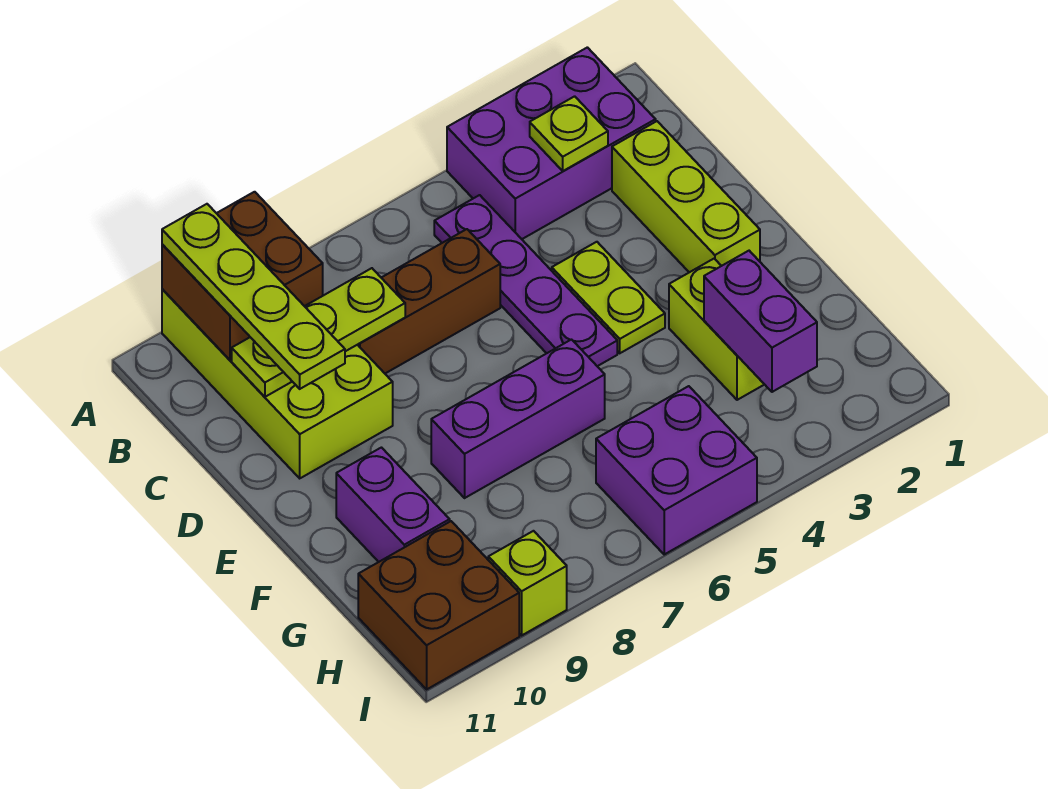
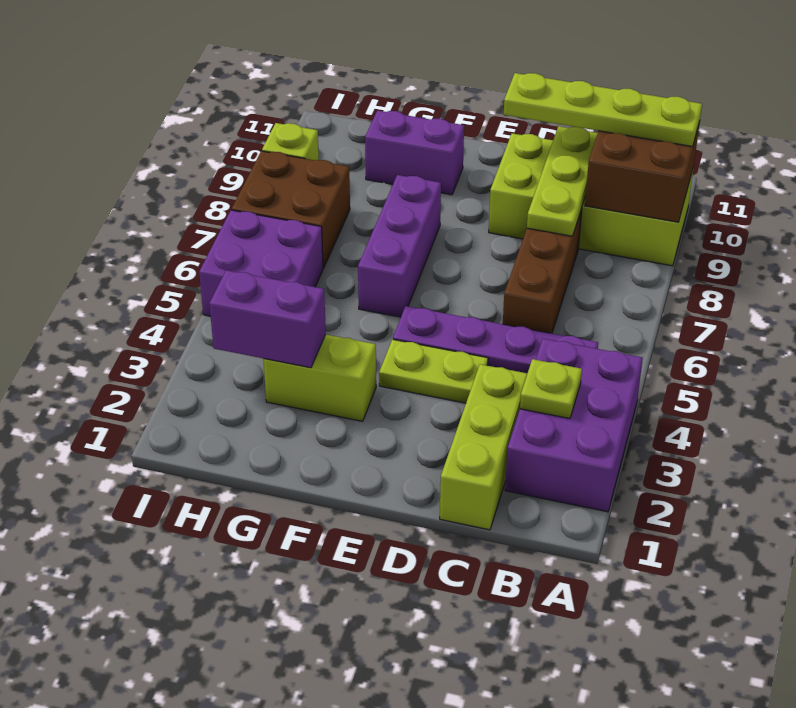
lime brick C2:E2 level 1 -> lime brick C1:C3 level 1
brown brick H10:I11 level 1 -> brown brick H7:I8 level 1

